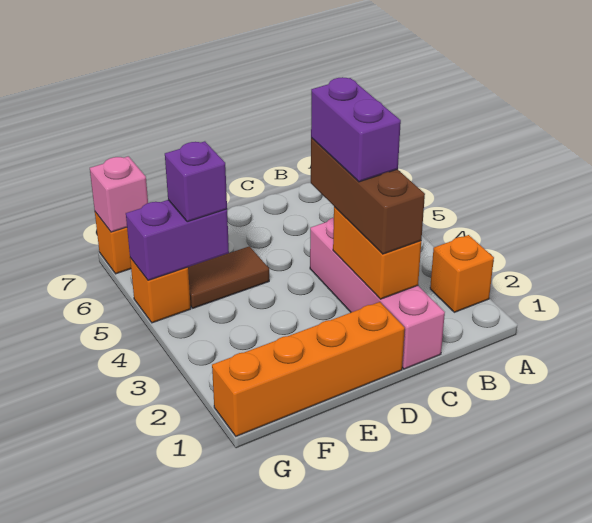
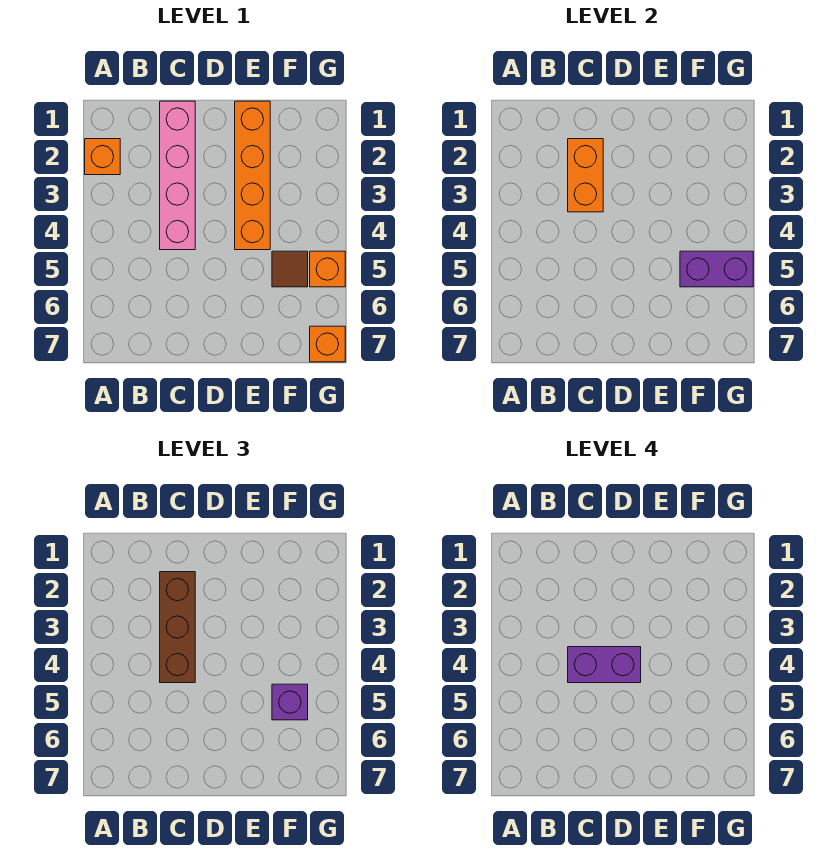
purple brick C3:C4 level 4 -> purple brick C4:D4 level 4
orange brick D1:G1 level 1 -> orange brick E1:E4 level 1
brown tile E5:F5 level 1 -> brown tile F5 level 1
pink brick G7 level 2 -> none

